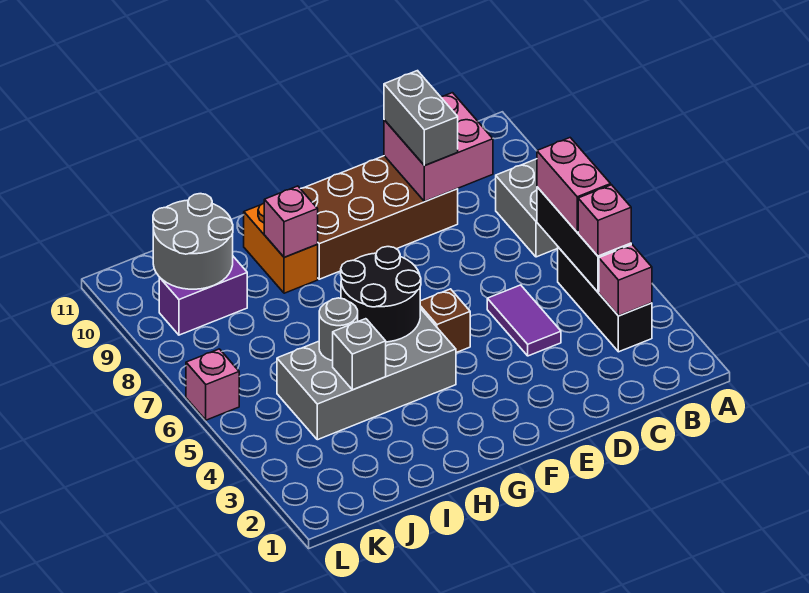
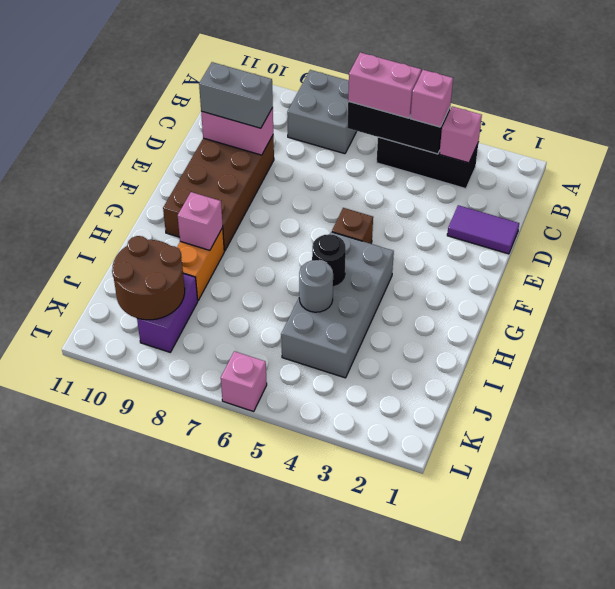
pink brick C9:D10 level 2 -> pink brick D9:D10 level 2
purple tile D4:D5 level 1 -> purple tile D1:D2 level 1
black round brick G5:H6 level 2 -> black round brick H5 level 2
orange brick H9:H10 level 1 -> orange brick H9:I9 level 1
grey brick I4 level 2 -> none
grey round brick J9:K10 level 2 -> brown round brick J9:K10 level 2

